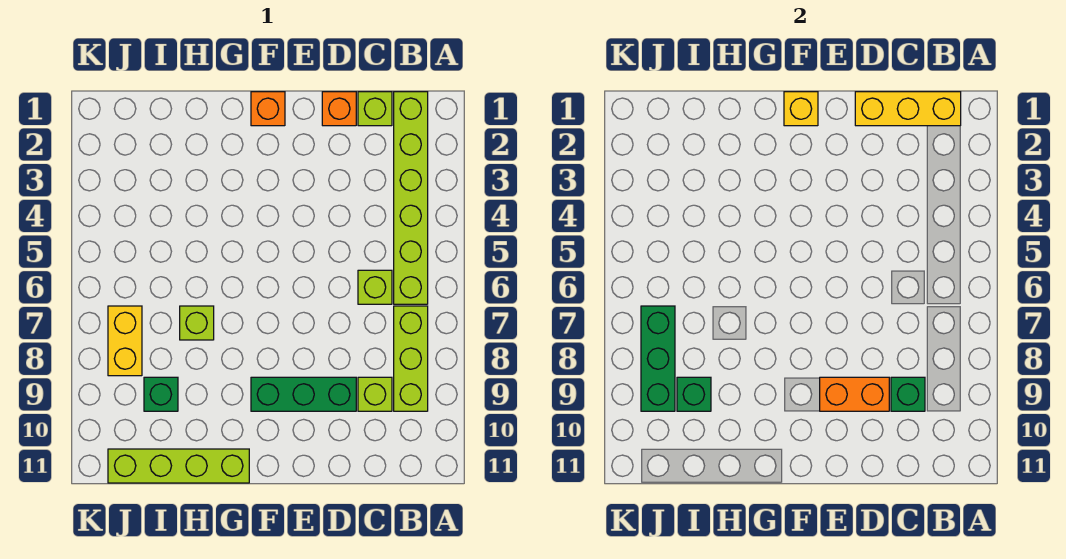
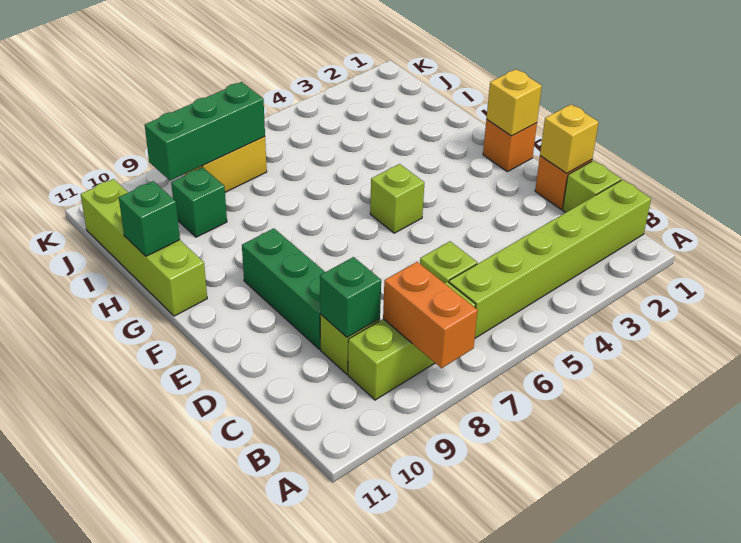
yellow brick B1:D1 level 2 -> yellow brick D1 level 2
orange brick D9:E9 level 2 -> orange brick A8:B8 level 2
lime brick H7 level 1 -> lime brick F5 level 1
green brick I9 level 2 -> green brick H11 level 2

